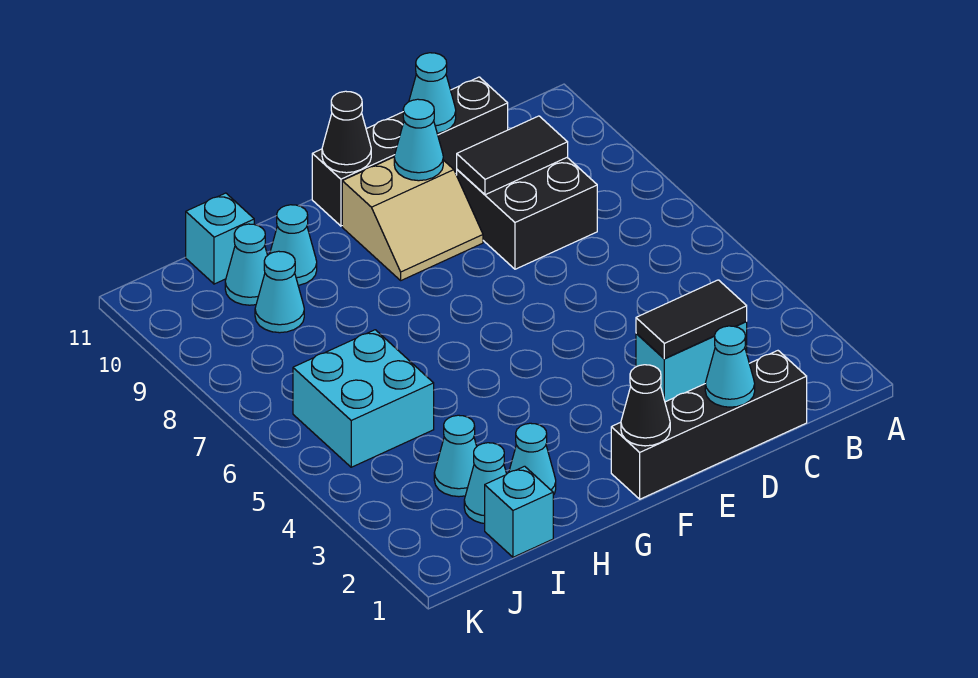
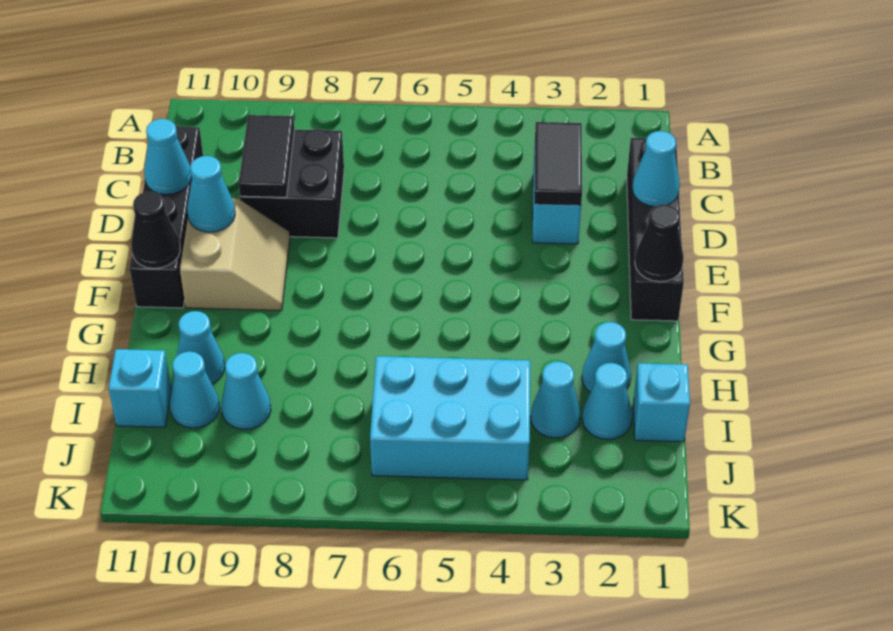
cyan brick I5:J6 level 1 -> cyan brick I4:J6 level 1

